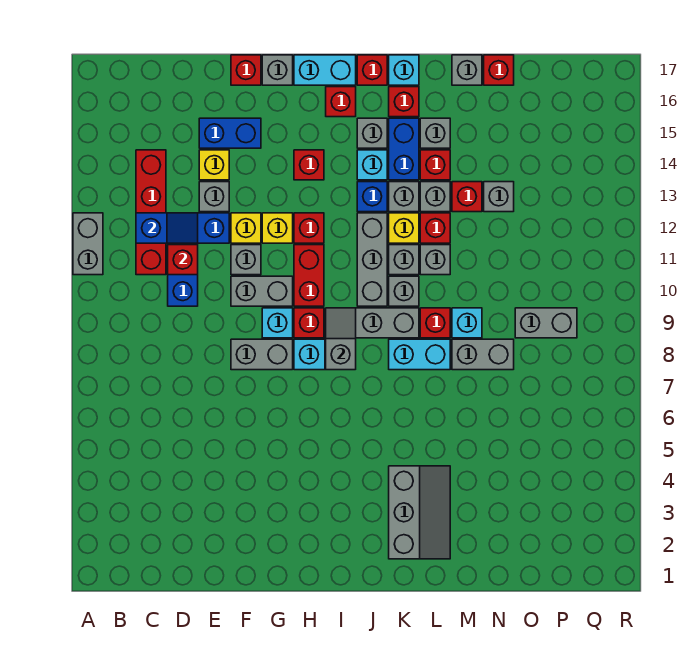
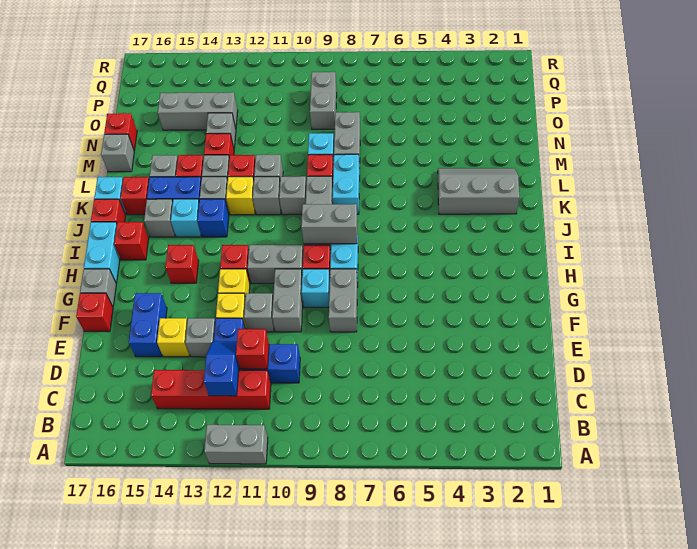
red brick H10:H11 level 1 -> grey brick H10:H11 level 1
grey slope I8:I9 level 2 top 8 -> grey brick I8:I9 level 2
grey brick J10:J12 level 1 -> grey brick O13:O15 level 1

